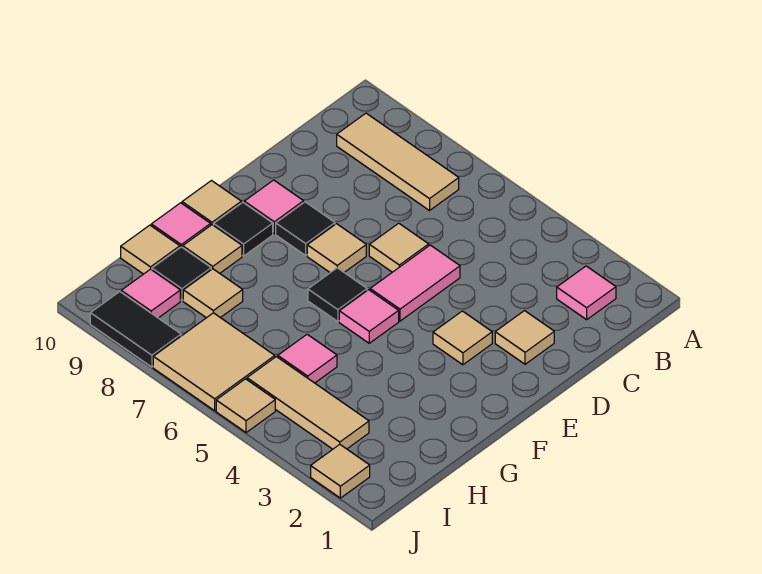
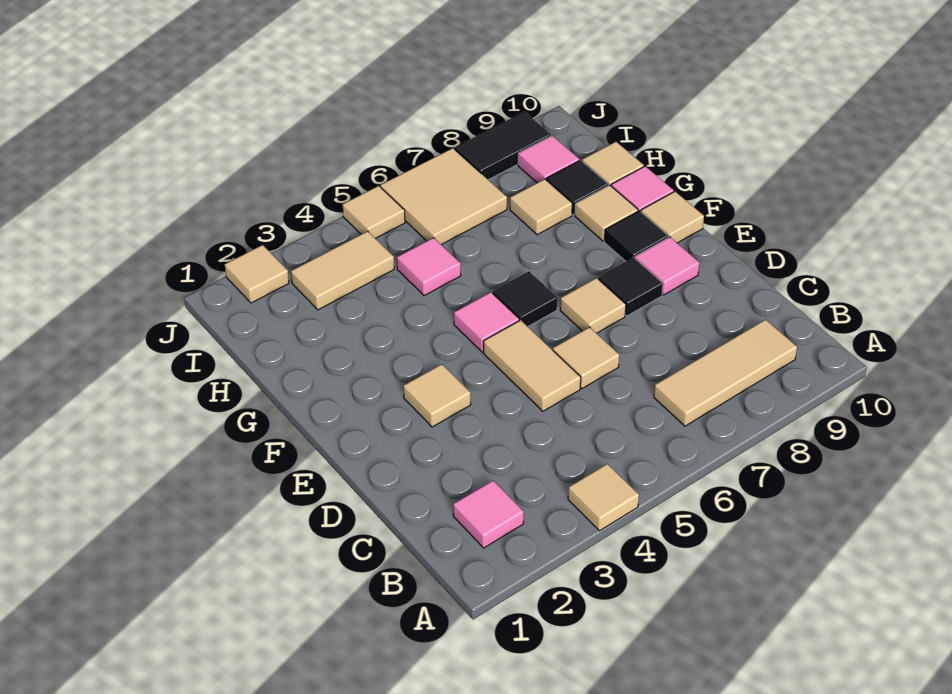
tan tile D2 level 1 -> tan tile A4 level 1
pink tile D5:E5 level 1 -> tan tile D5:E5 level 1
tan tile I3:I5 level 1 -> tan tile I3:I4 level 1

